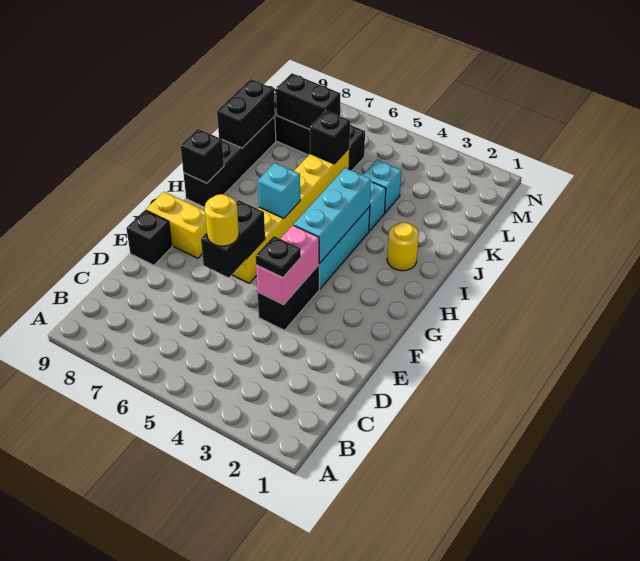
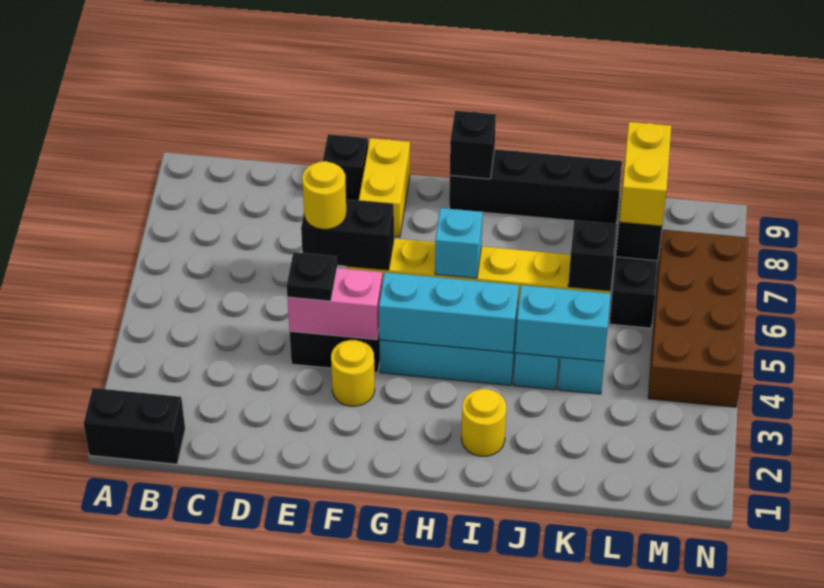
none -> yellow round brick F3 level 1
none -> cyan brick J4:K4 level 2
black brick J9:K9 level 2 -> black brick A1:B1 level 1
none -> yellow brick L7:L8 level 3
none -> brown brick M4:N7 level 1

